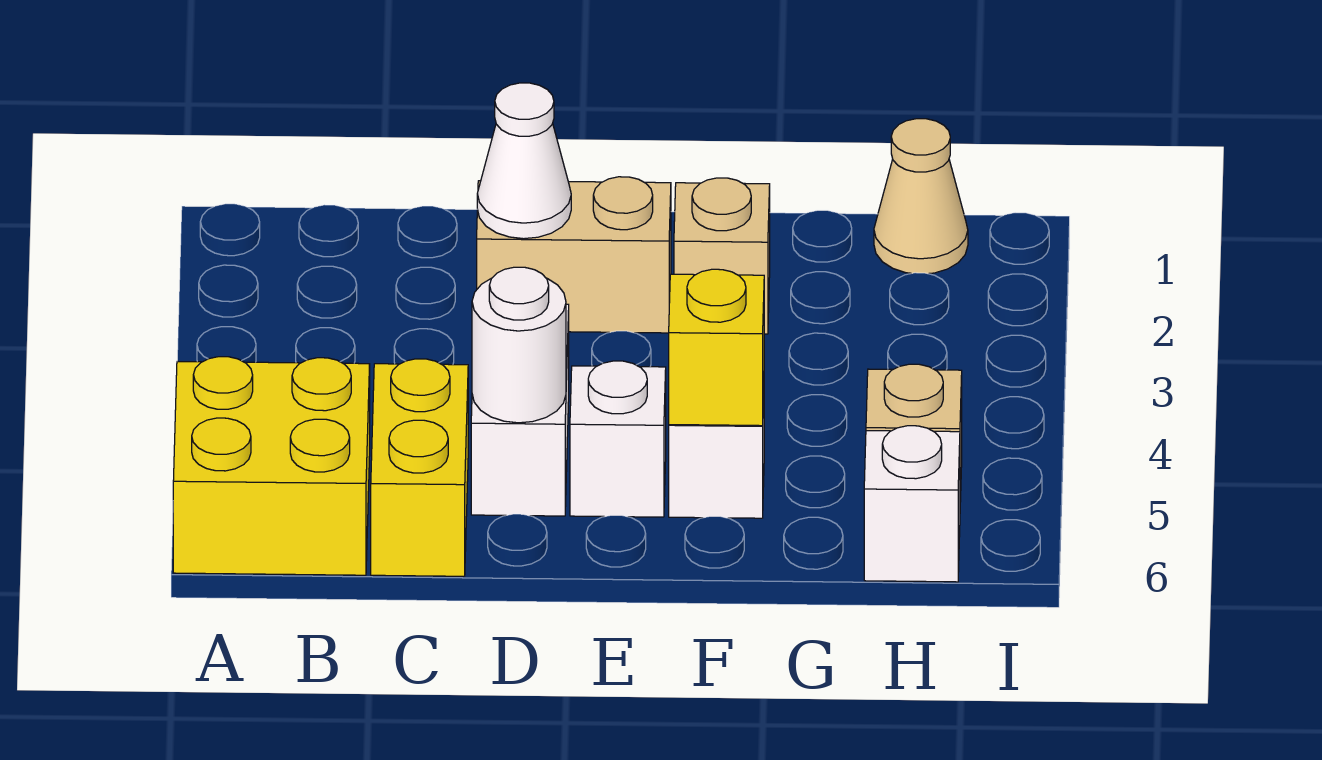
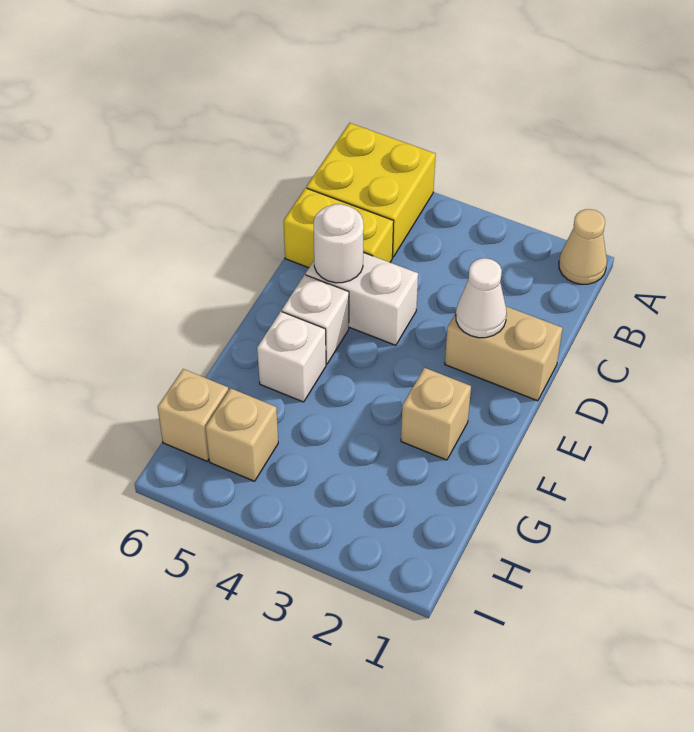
tan brick D2:E2 level 1 -> tan brick D1:D2 level 1
yellow brick F5 level 2 -> none
tan cone H1 level 1 -> tan cone A1 level 1
white brick H6 level 1 -> tan brick H6 level 1

